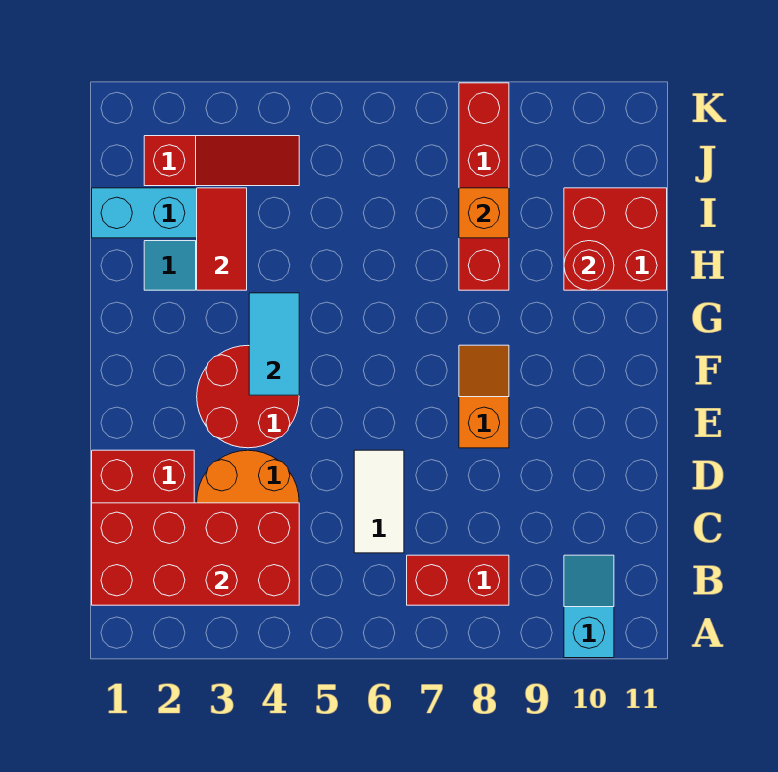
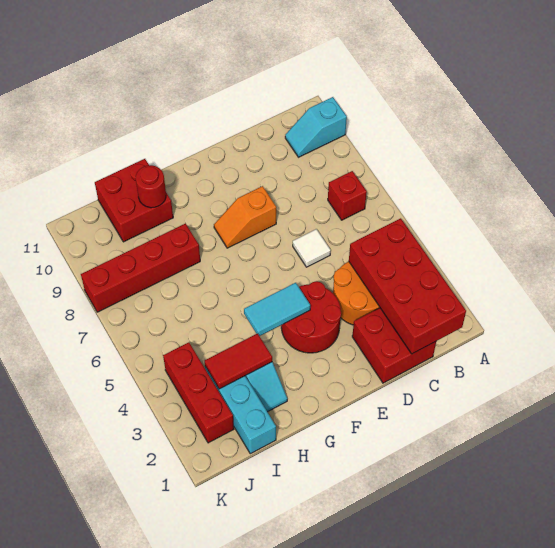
red brick B7:B8 level 1 -> red brick B7 level 1
white tile C6:D6 level 1 -> white tile D6 level 1
orange brick I8 level 2 -> none
red slope J2:J4 level 1 top 2 -> red brick J2:J4 level 1

